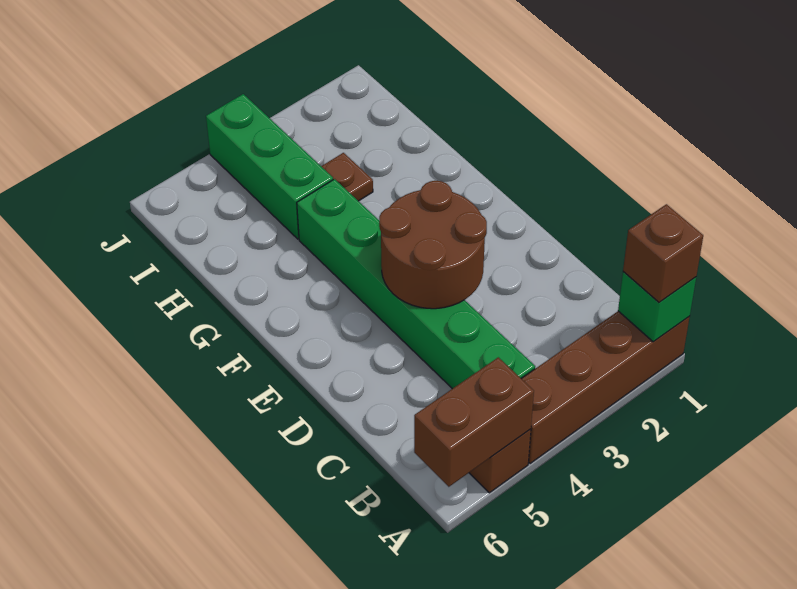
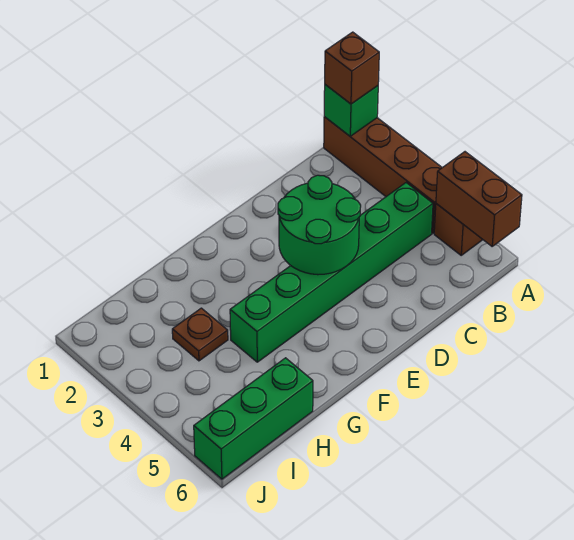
brown round brick D3:E4 level 2 -> green round brick D3:E4 level 2
green brick H4:J4 level 1 -> green brick H6:J6 level 1

